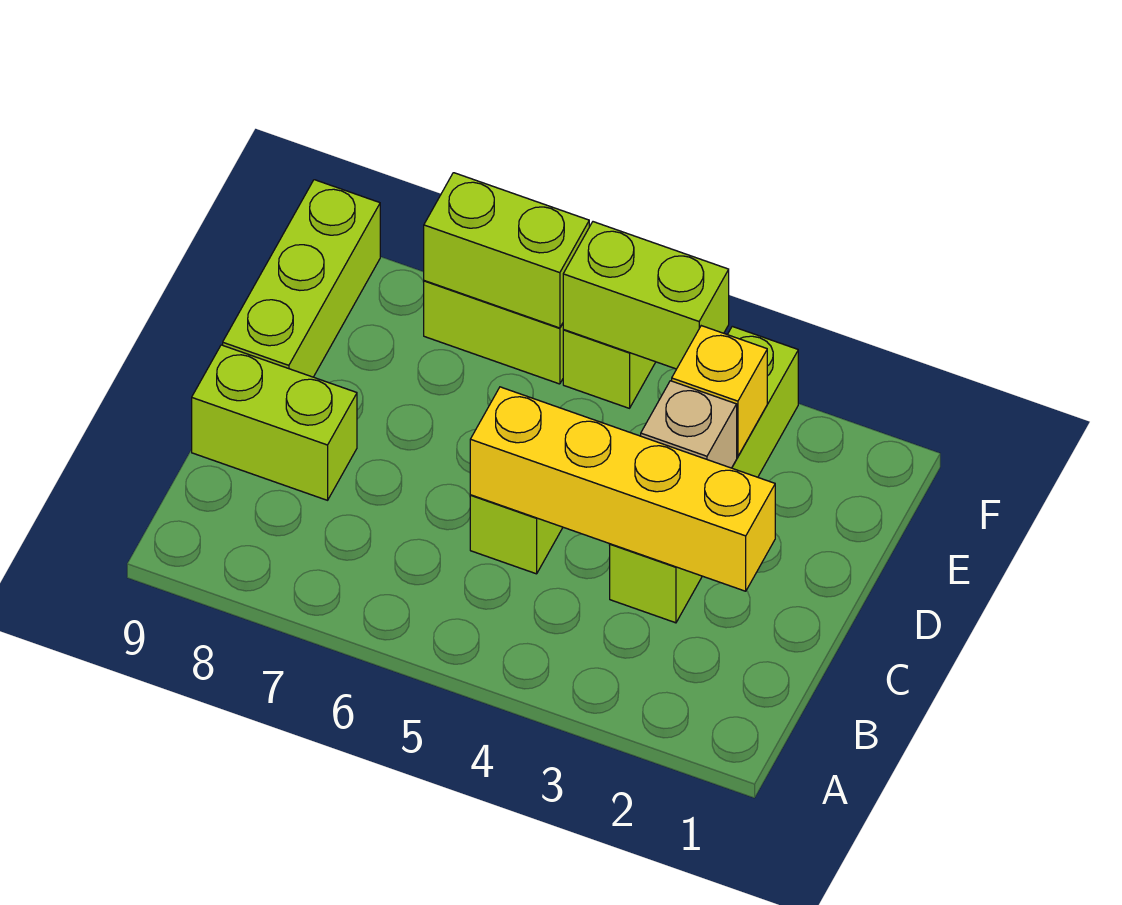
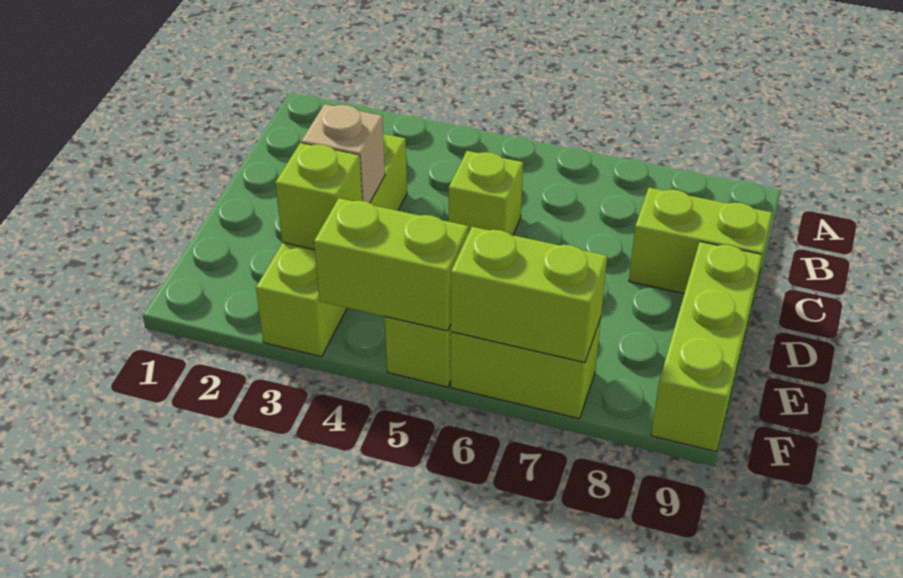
yellow brick C2:C5 level 2 -> none
yellow brick E3 level 2 -> lime brick E3 level 2

